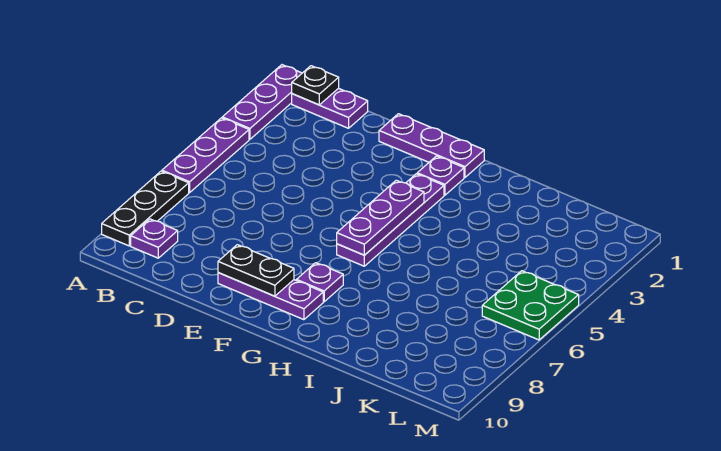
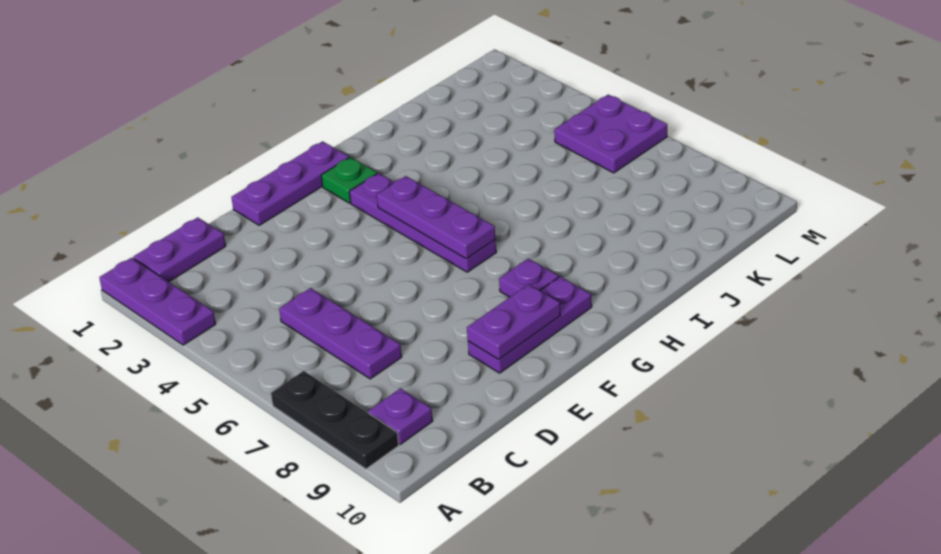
purple plate A4:A6 level 1 -> purple plate C5:C7 level 1
black plate B1 level 2 -> none
black plate E9:F9 level 2 -> purple plate E9:F9 level 2
purple plate G2 level 1 -> green plate G2 level 1
green plate L5:M6 level 1 -> purple plate L5:M6 level 1

